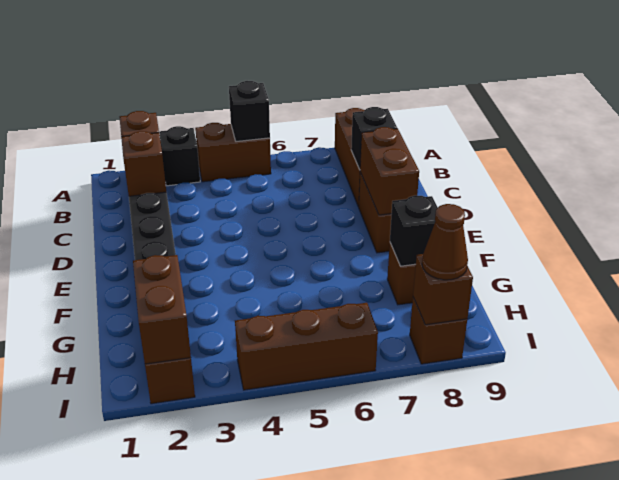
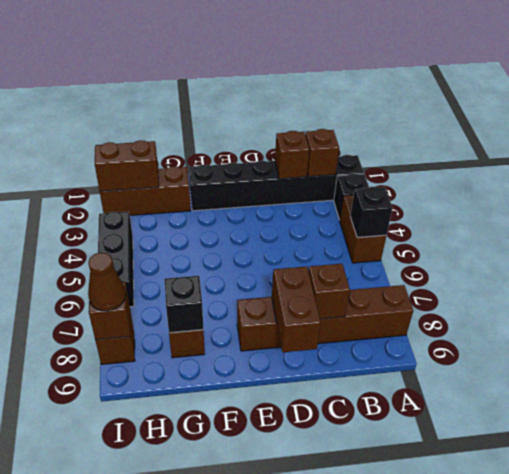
black brick C8 level 2 -> brown brick C8 level 2
brown brick D8:E8 level 2 -> brown brick D8:D9 level 2
brown brick I4:I6 level 1 -> black brick I4:I6 level 1

